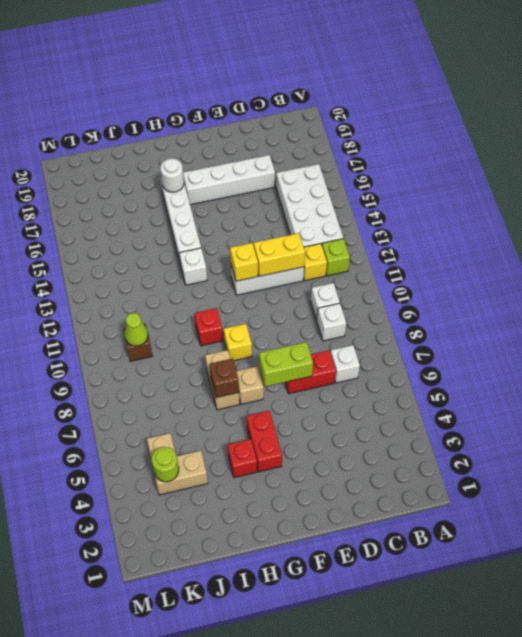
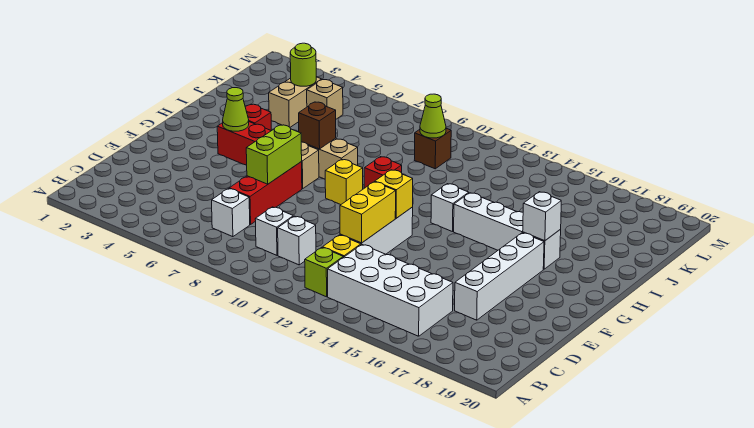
red brick D7:E7 level 1 -> red brick D7:F7 level 1
none -> lime cone G4 level 2
white round brick H17 level 2 -> white brick H17 level 2

